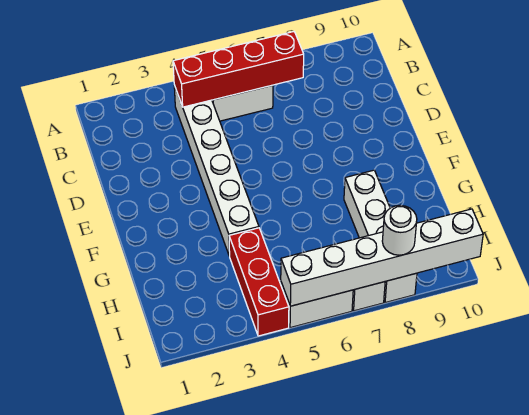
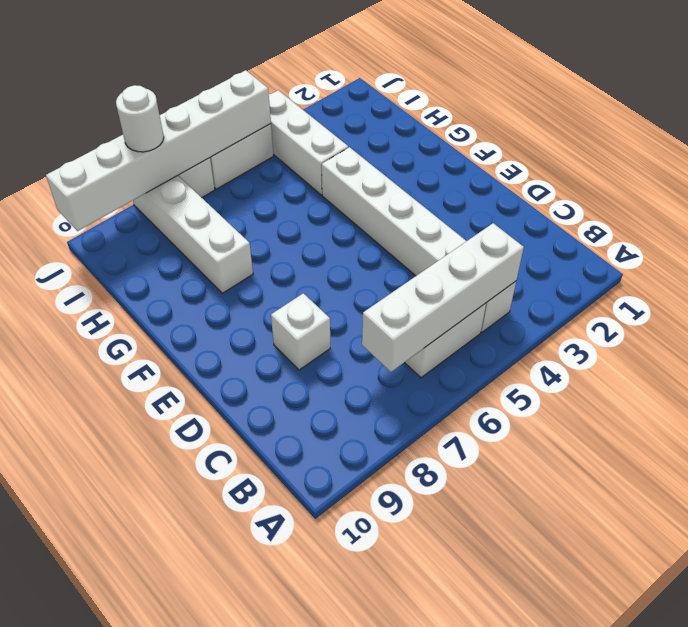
red brick B4:B7 level 2 -> white brick B4:B7 level 2
none -> white brick D8 level 1
red brick H4:J4 level 1 -> white brick H4:J4 level 1

